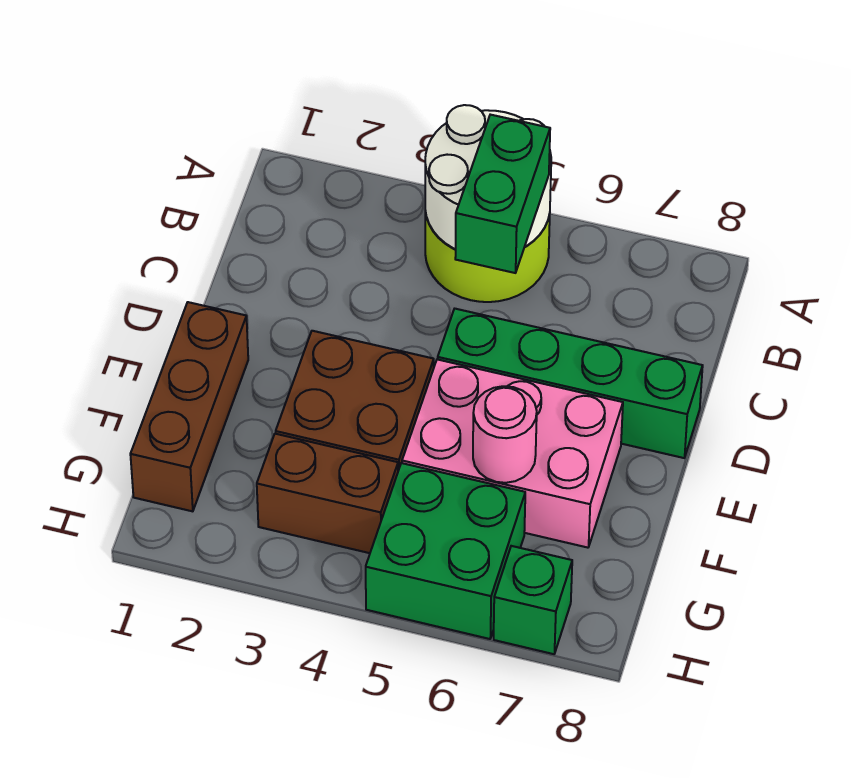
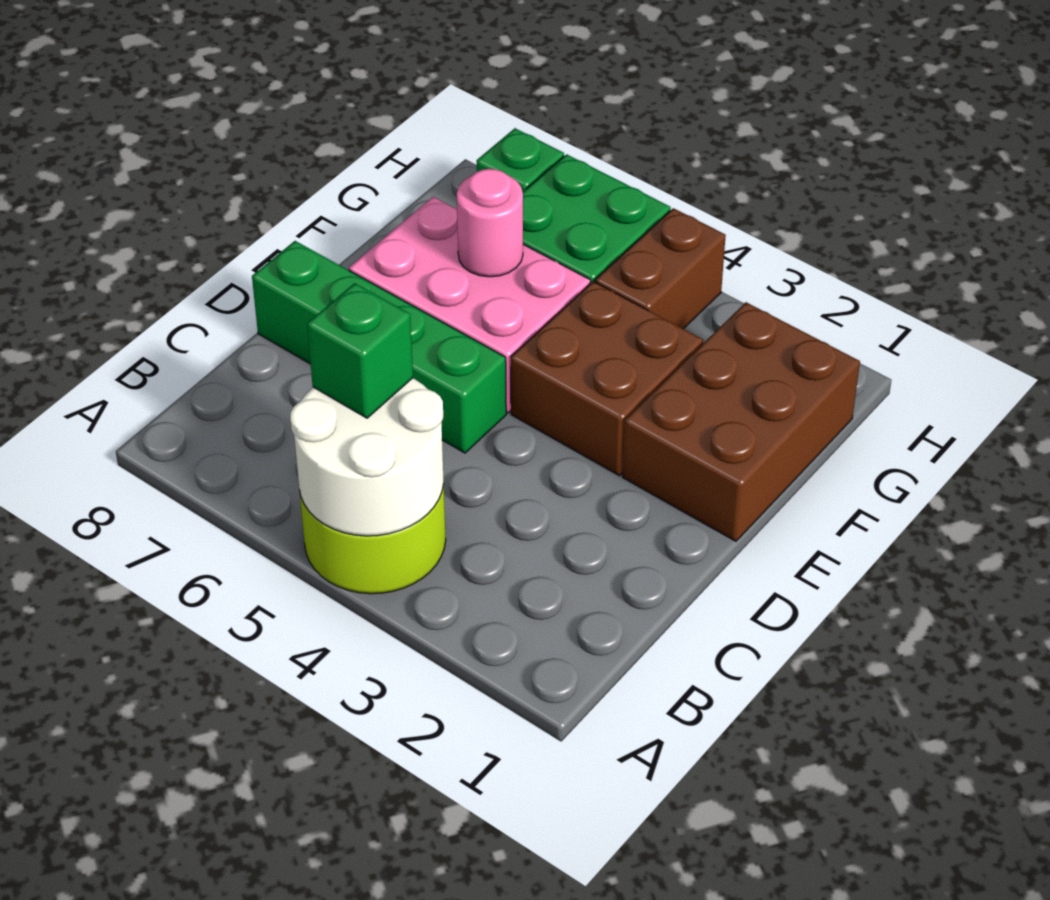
green brick B5:C5 level 3 -> green brick B5 level 3
brown brick E1:G1 level 1 -> brown brick E1:G2 level 1
brown brick G3:G4 level 1 -> brown brick G4:H4 level 1

